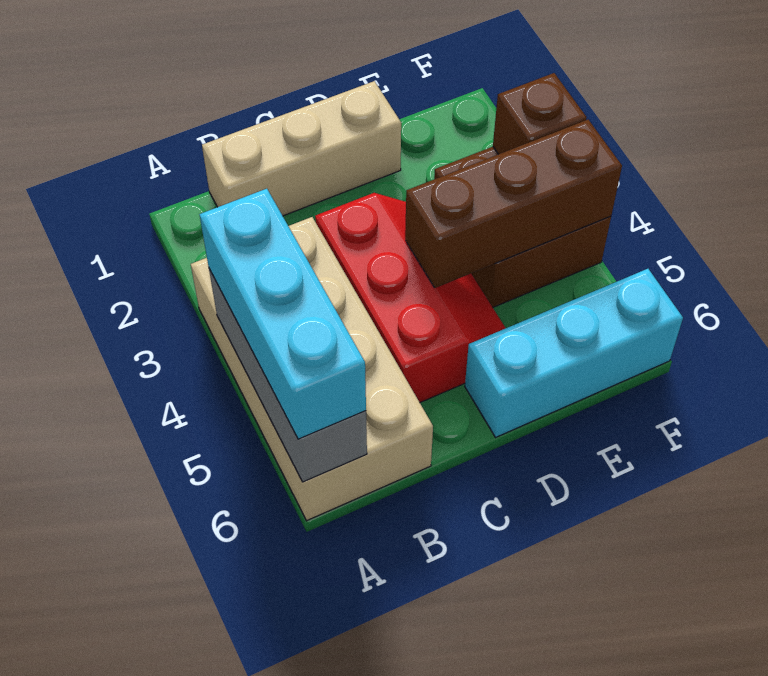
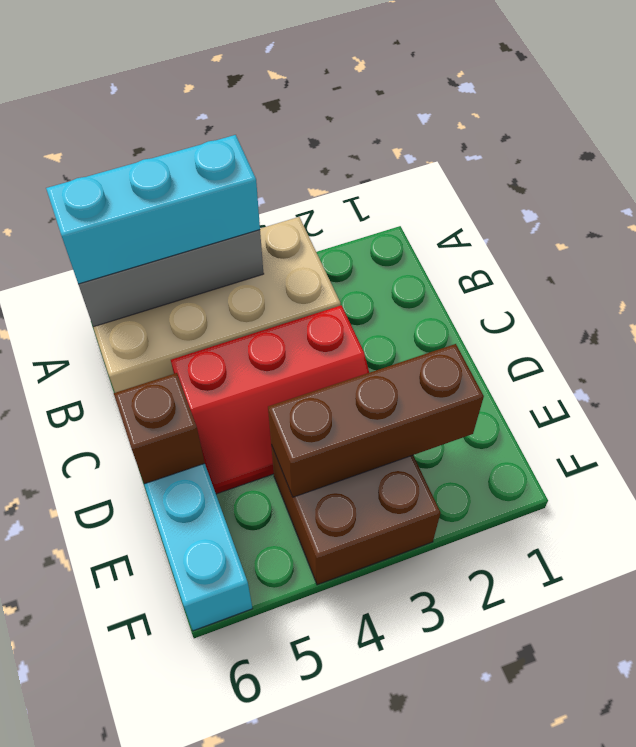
tan brick B1:D1 level 1 -> none
brown brick D4:F4 level 2 -> brown brick E2:E4 level 2
brown brick F3 level 2 -> brown brick D6 level 2

